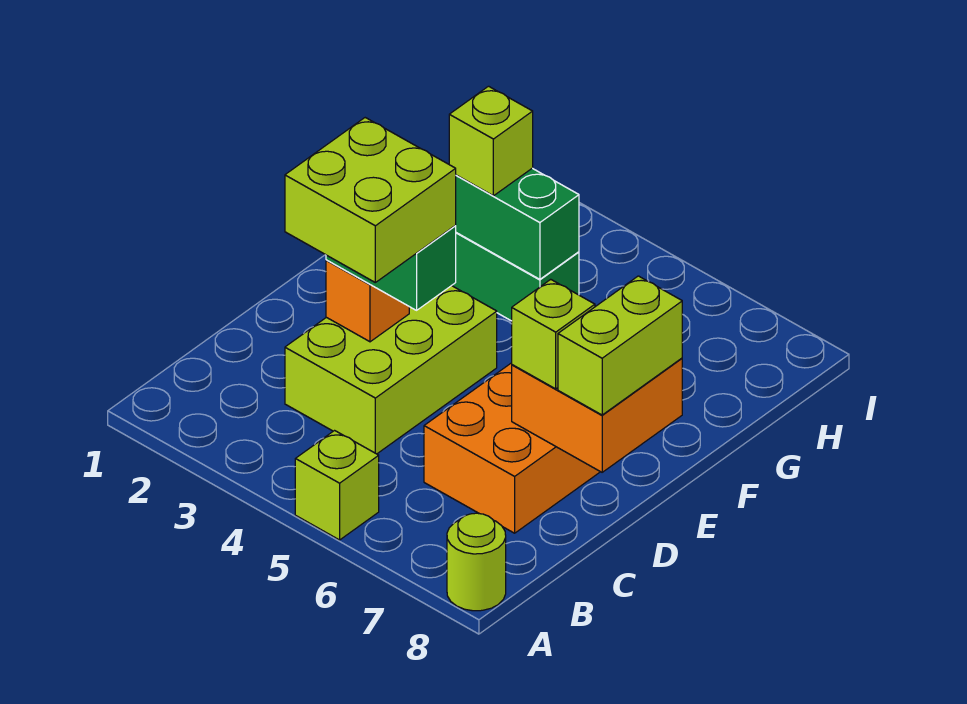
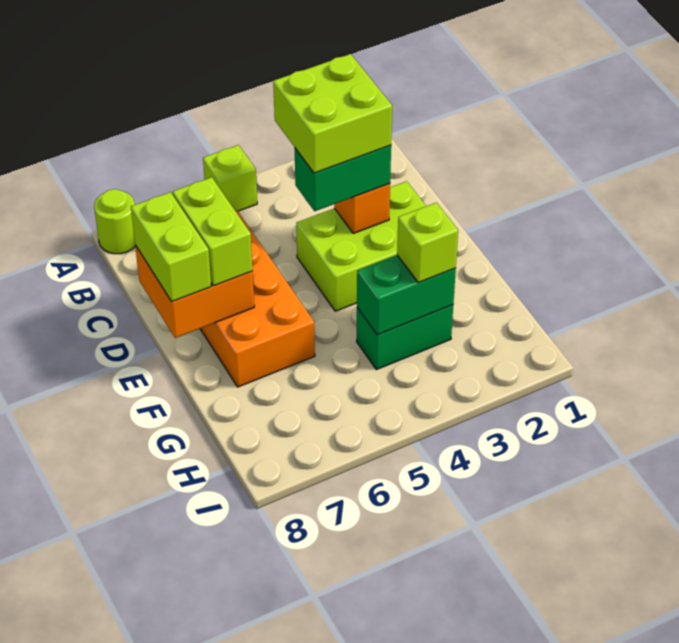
lime brick C3:E4 level 1 -> lime brick D2:E4 level 1
lime brick D7 level 3 -> lime brick D7:E7 level 3

